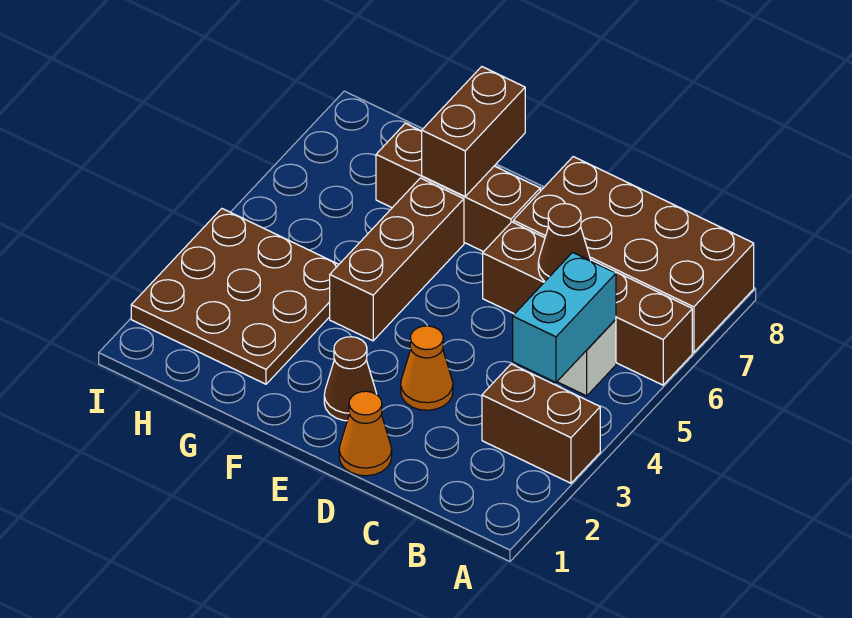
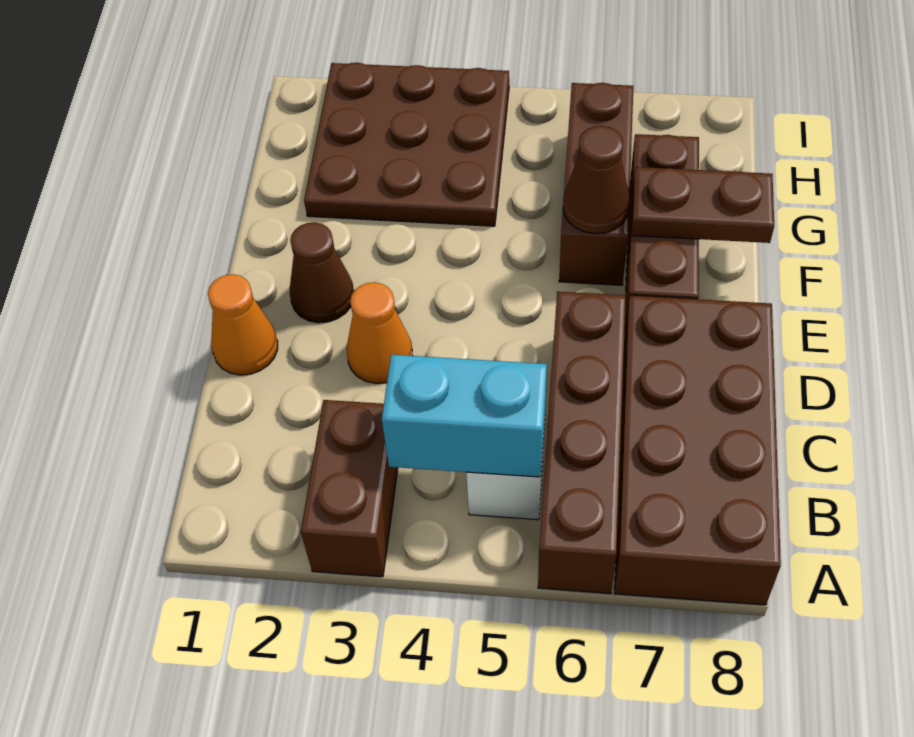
brown cone C6 level 2 -> brown cone F6 level 2
brown brick F4:F6 level 1 -> brown brick F6:H6 level 1
brown brick F7:F8 level 2 -> brown plate F7:F8 level 2

